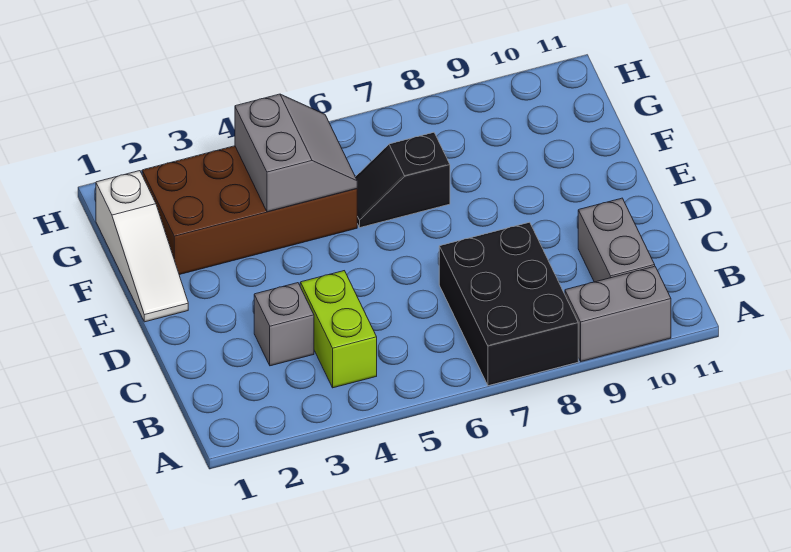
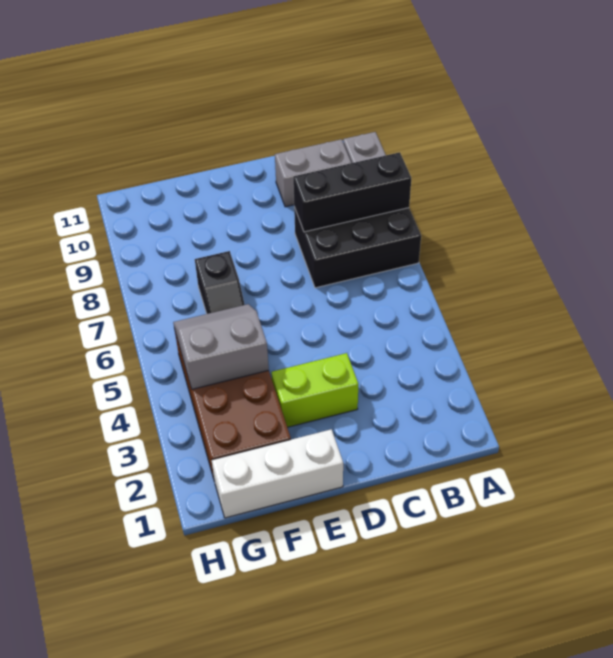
none -> black brick A8:C8 level 2
lime brick B4:C4 level 1 -> lime brick D3:E3 level 1
grey brick C3 level 1 -> none
white slope E1:G1 level 1 top G -> white brick E1:G1 level 1

